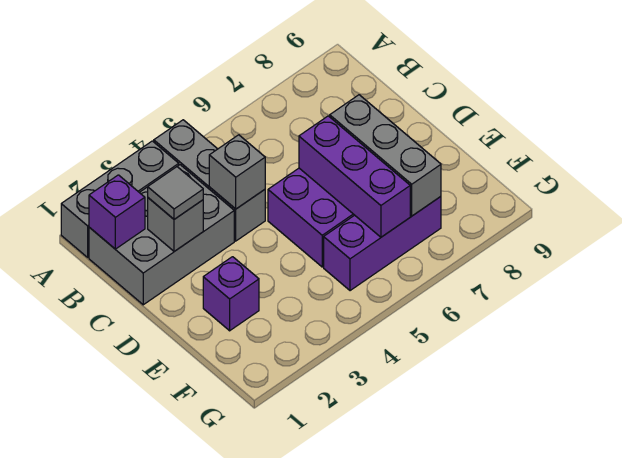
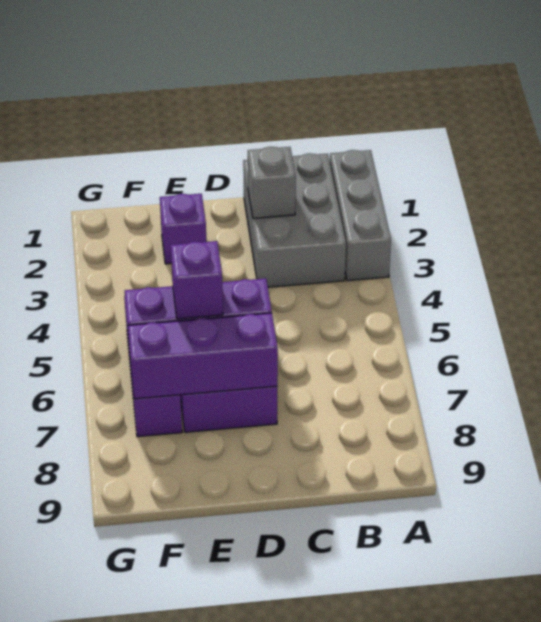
grey brick A4:C4 level 1 -> none
purple brick B1 level 2 -> purple brick E6 level 3
grey tile C2 level 3 -> none
grey brick C4 level 2 -> none
grey brick D7:F7 level 2 -> purple brick D7:F7 level 2

